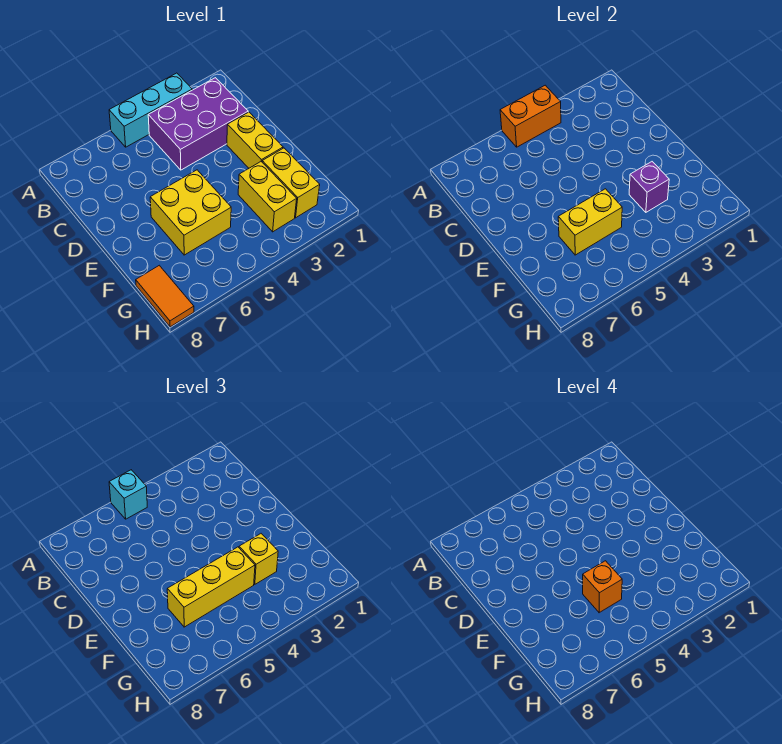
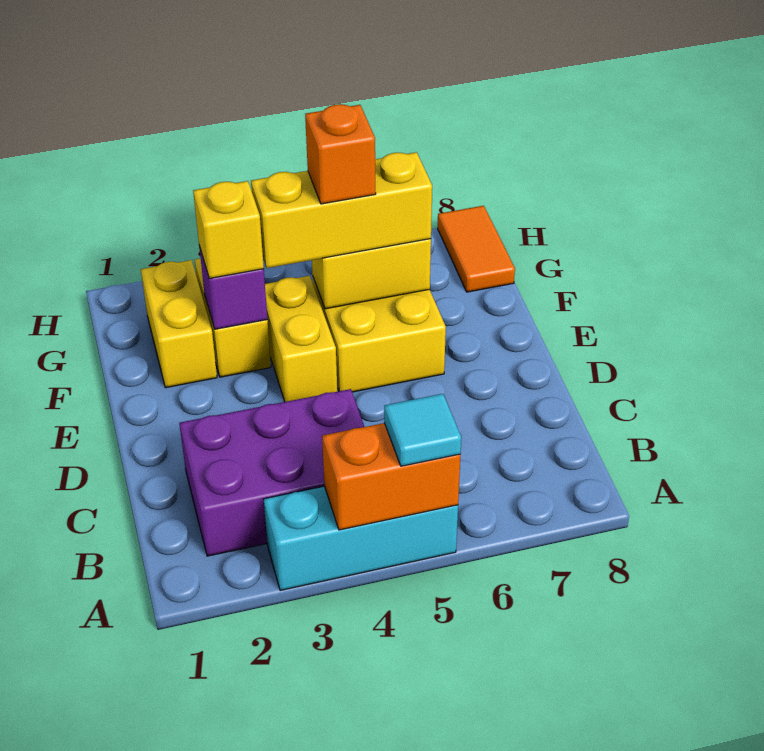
cyan brick A5 level 3 -> cyan tile A5 level 3
yellow brick D2:E2 level 1 -> yellow brick E4:F4 level 1

